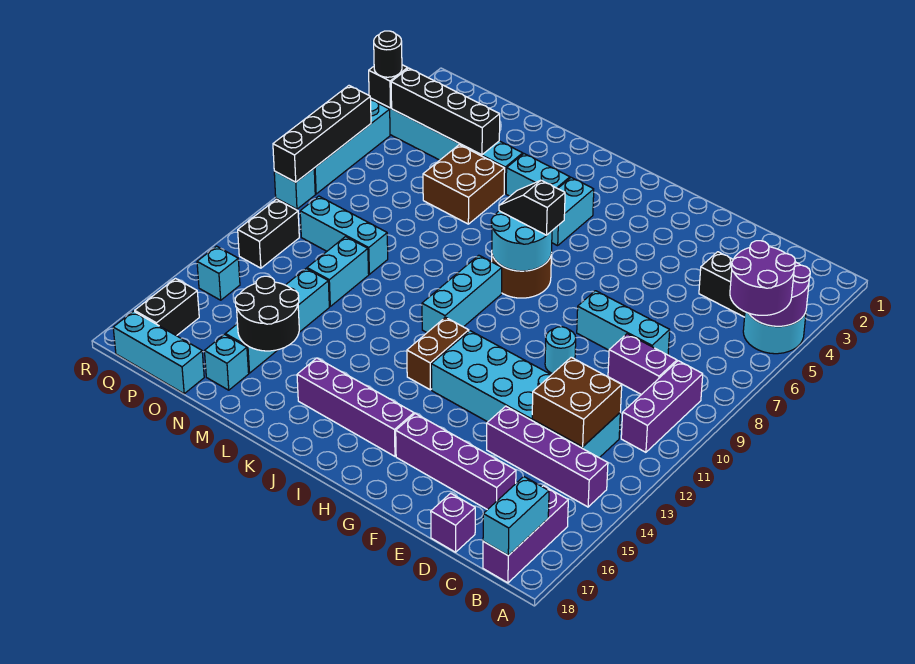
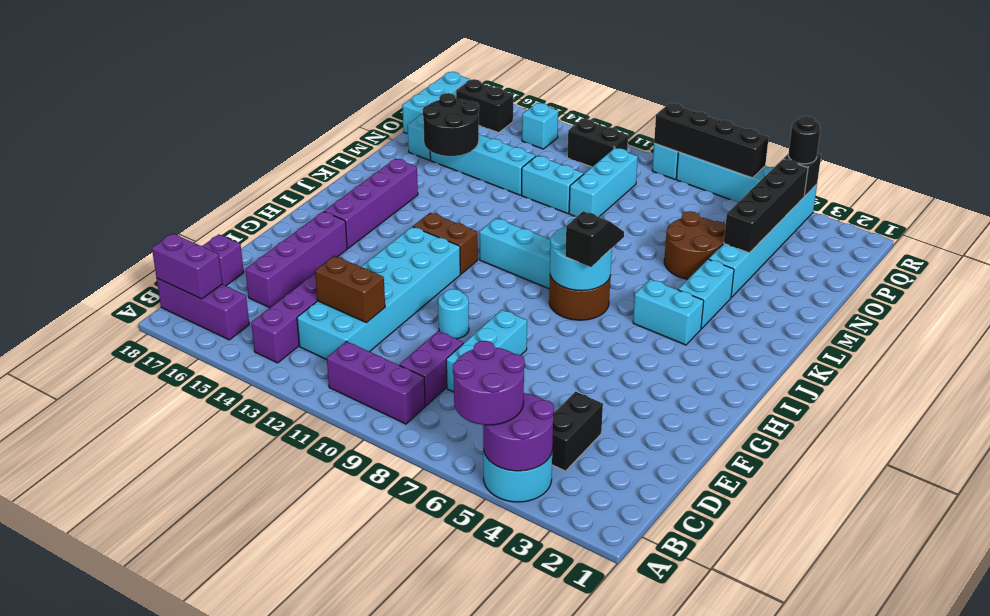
cyan brick B17:B18 level 2 -> purple brick B17:B18 level 2
brown brick C12:D13 level 2 -> brown brick D12:D13 level 2
brown brick M5:N6 level 1 -> brown round brick M5:N6 level 1

